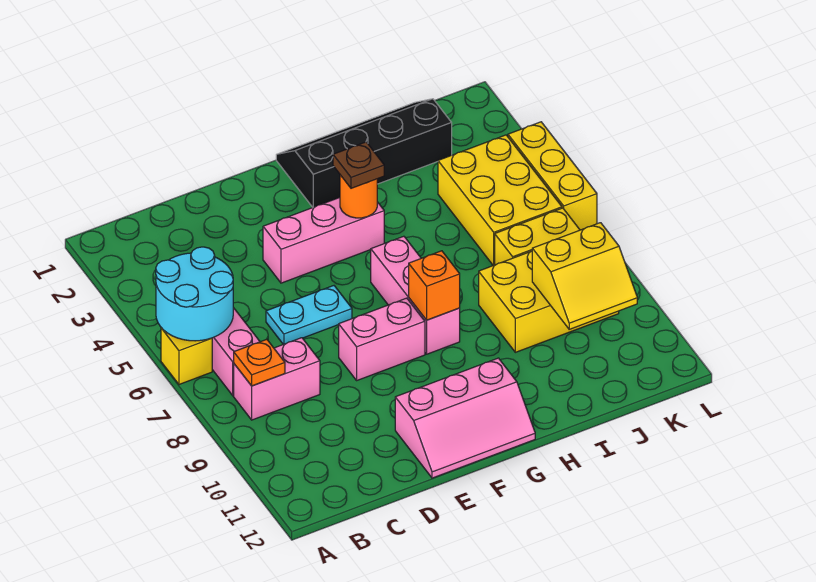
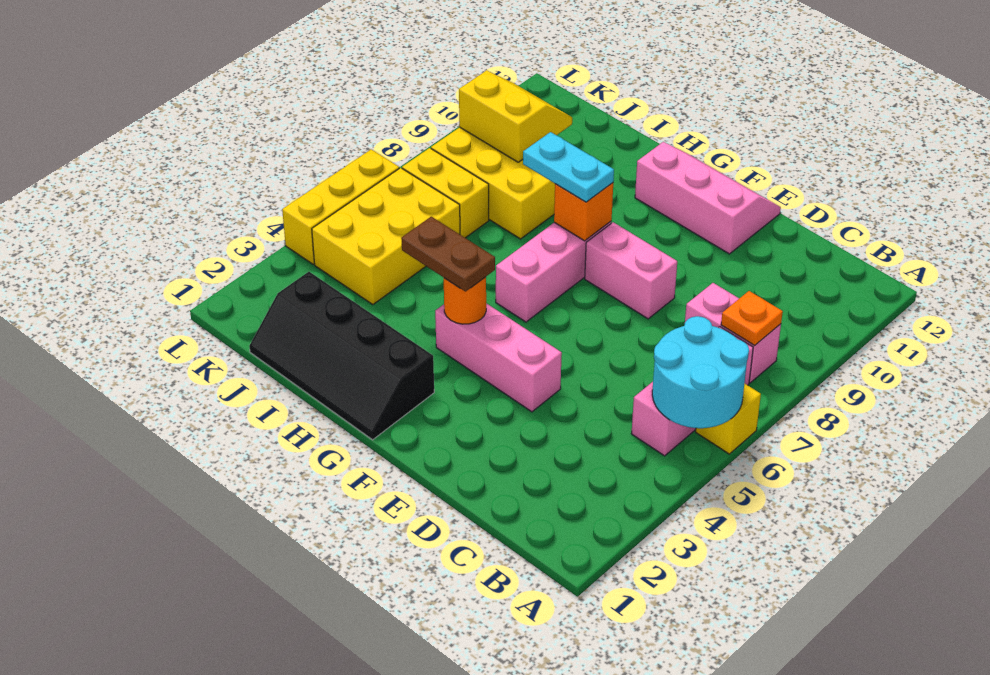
cyan plate D6:E6 level 1 -> cyan plate G8:H8 level 3
brown plate G4 level 3 -> brown plate G4:H4 level 3

